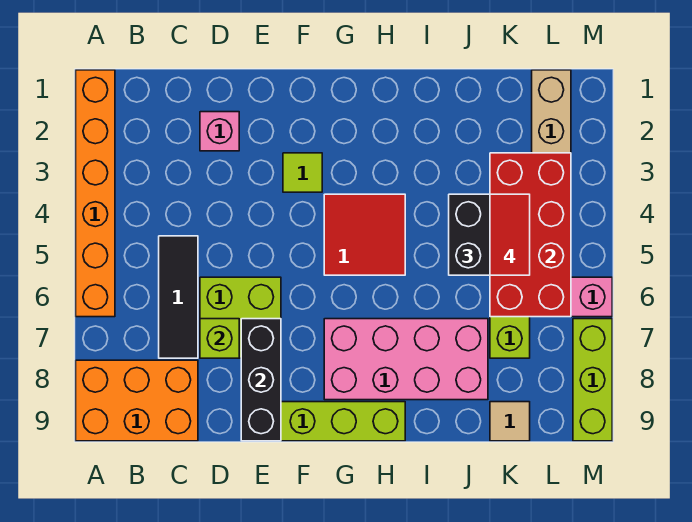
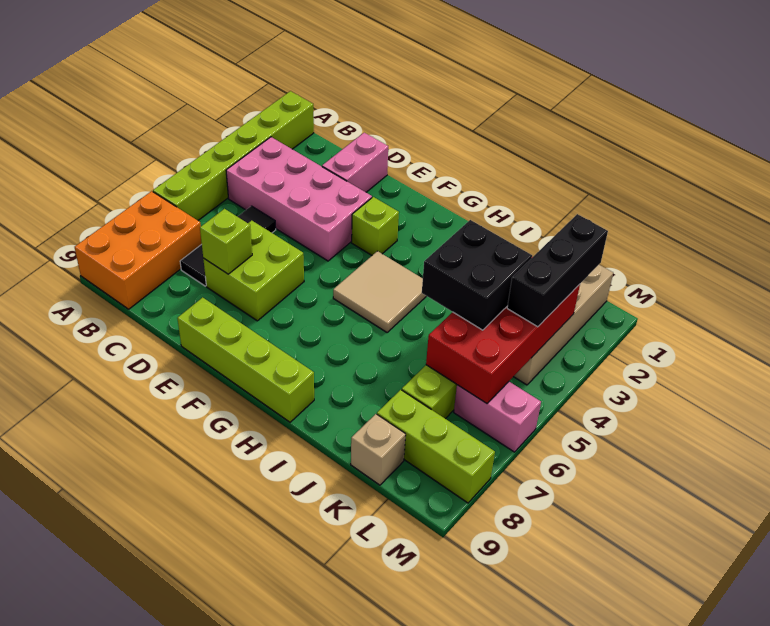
orange brick A1:A6 level 1 -> lime brick A1:A6 level 1
orange brick A8:C9 level 1 -> orange brick A7:B9 level 1
pink brick D2 level 1 -> pink brick D1:D2 level 1
black brick E7:E9 level 2 -> black brick L2:L4 level 3
lime tile F3 level 1 -> lime brick F3 level 1
red tile G4:H5 level 1 -> tan tile G4:H5 level 1
pink brick G7:J8 level 1 -> pink brick B3:E4 level 1
red tile K4:K5 level 4 -> none
tan tile K9 level 1 -> tan brick K9 level 1
lime brick M7:M9 level 1 -> lime brick K8:M8 level 1

